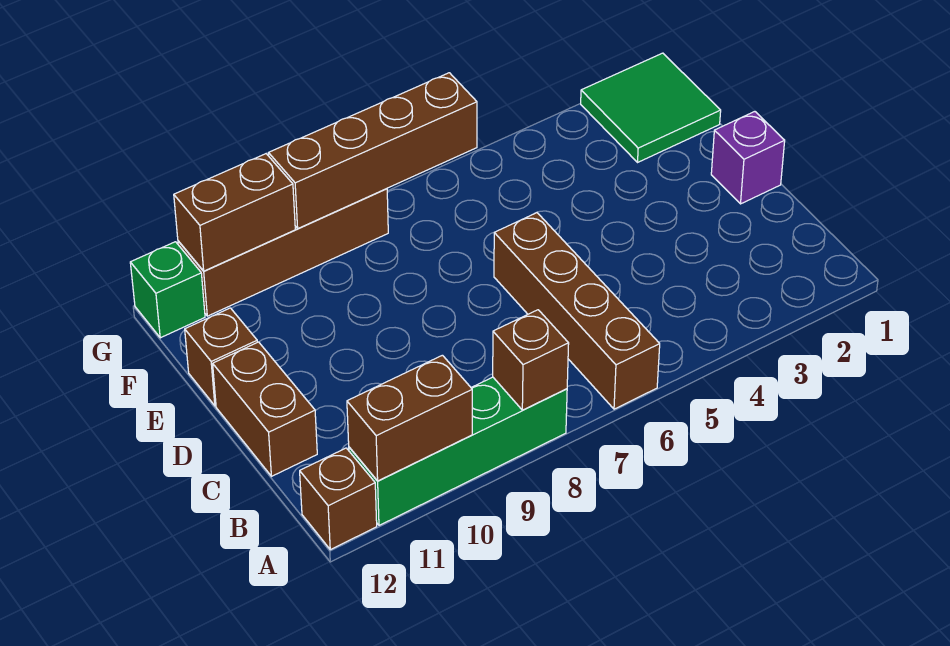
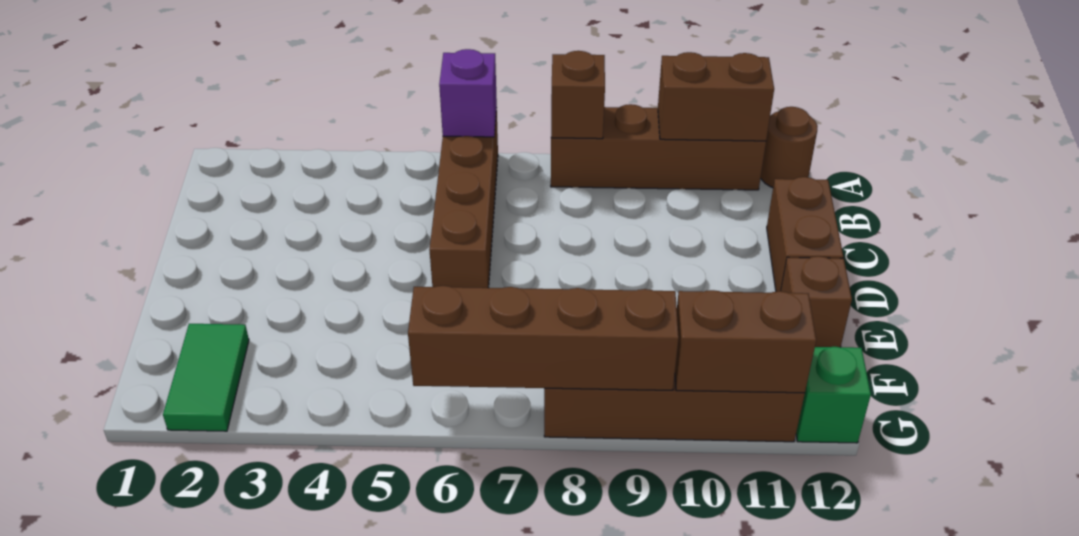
green brick A8:A11 level 1 -> brown brick A8:A11 level 1
brown brick A12 level 1 -> brown round brick A12 level 1
purple brick D1 level 1 -> purple brick A6 level 2
green tile F1:G2 level 1 -> green tile F2:G2 level 1

